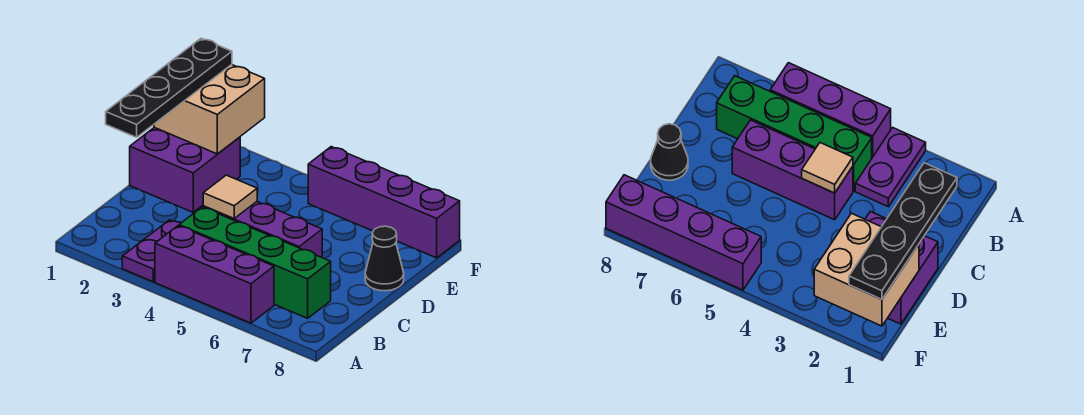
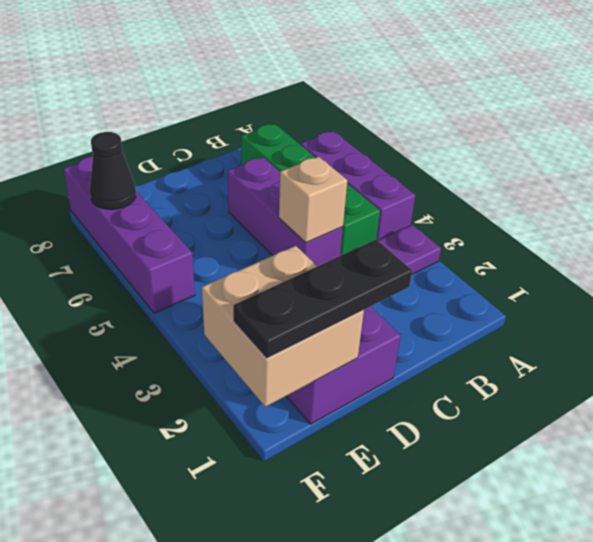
black plate C1:F1 level 3 -> black plate D1:F1 level 3
tan tile C4 level 2 -> tan brick C4 level 2
black cone D8 level 1 -> black cone F7 level 2

